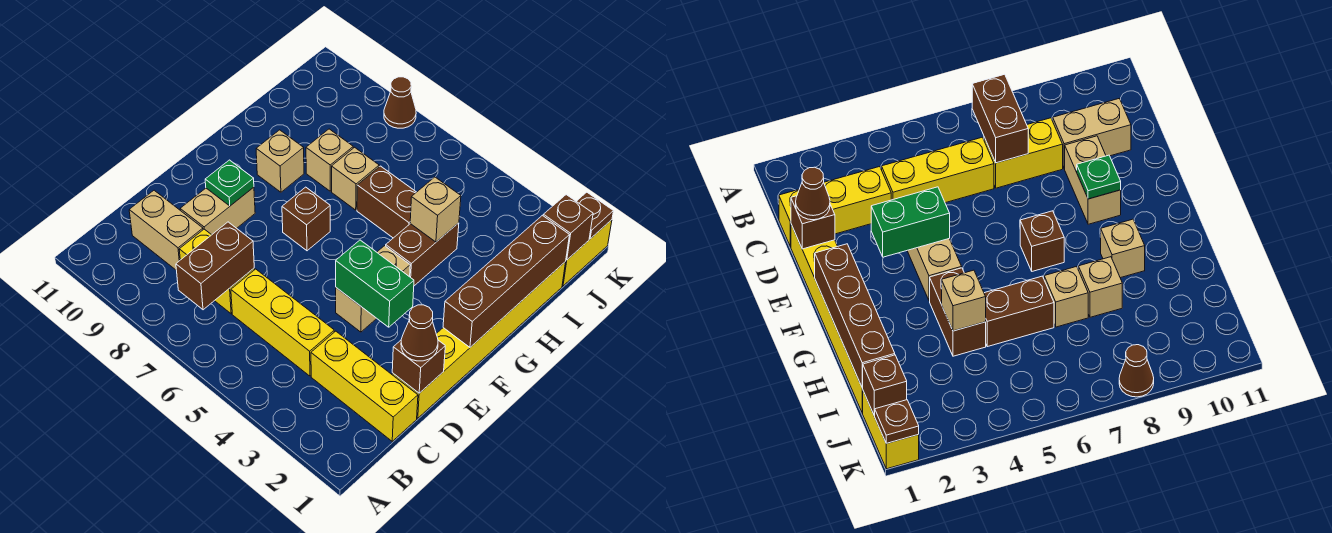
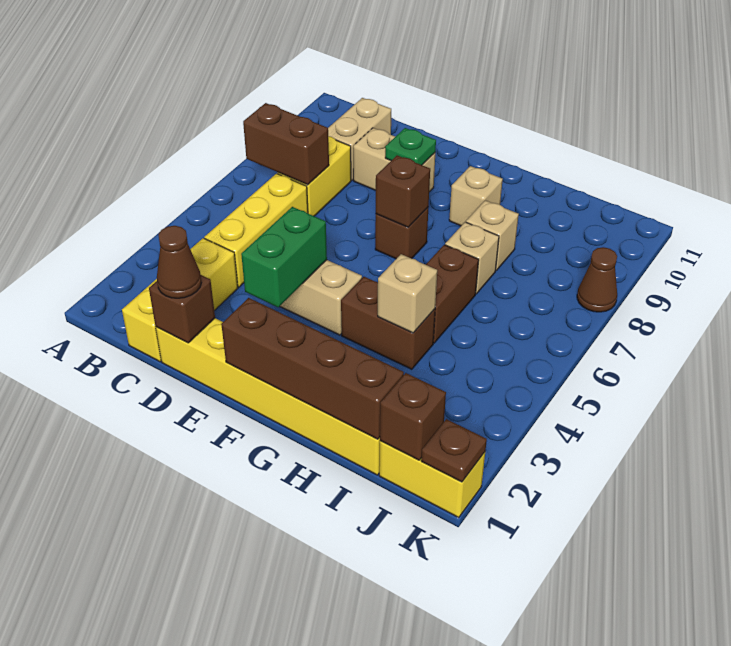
none -> brown brick F7 level 2

